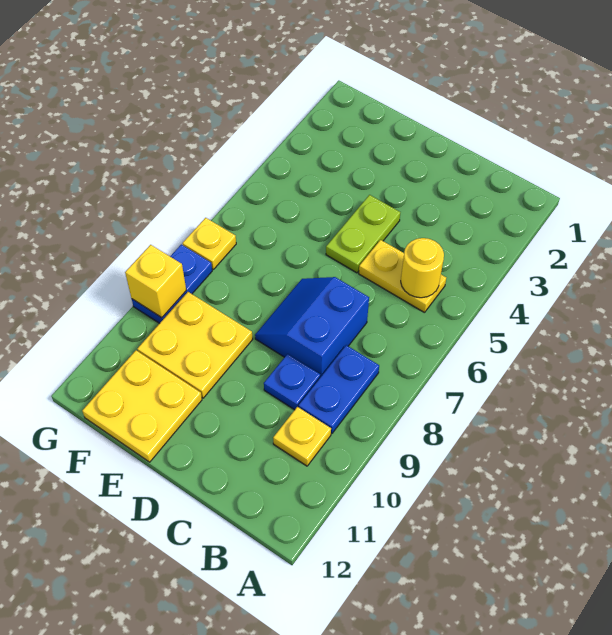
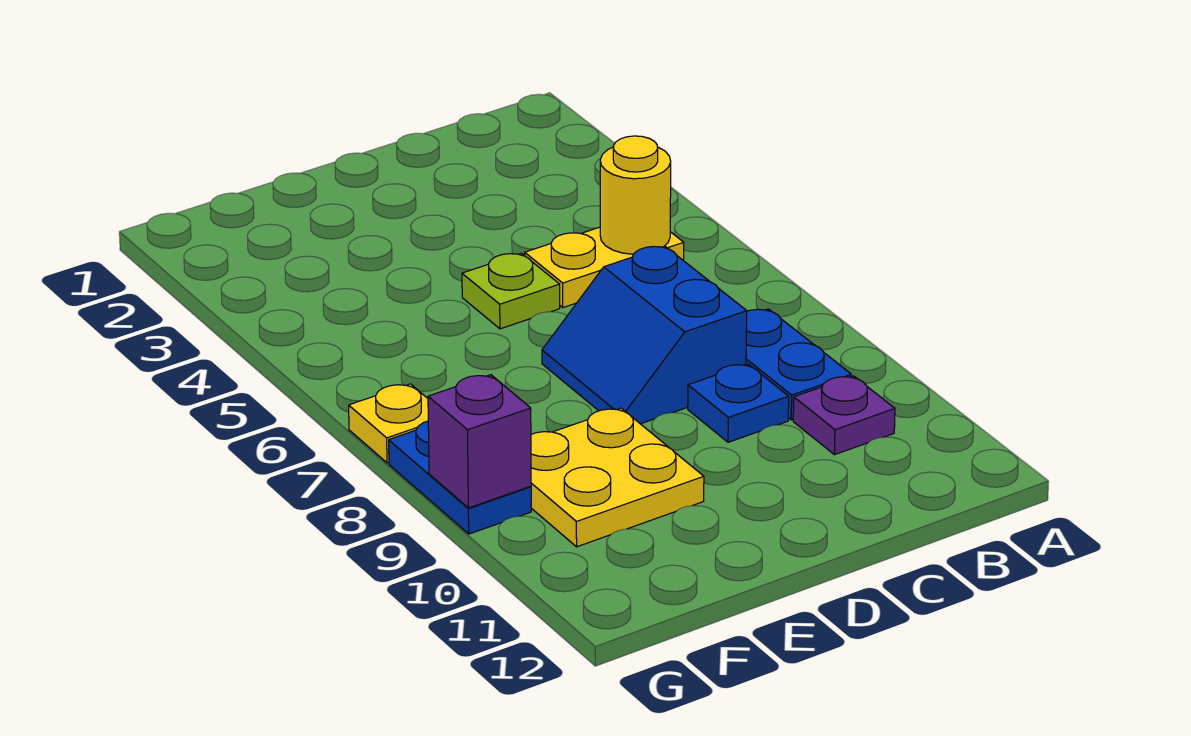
yellow plate B10 level 1 -> purple plate B10 level 1
lime plate D4:D5 level 1 -> lime plate D5 level 1
yellow plate E11:F12 level 1 -> none
yellow brick G9 level 2 -> purple brick G9 level 2

